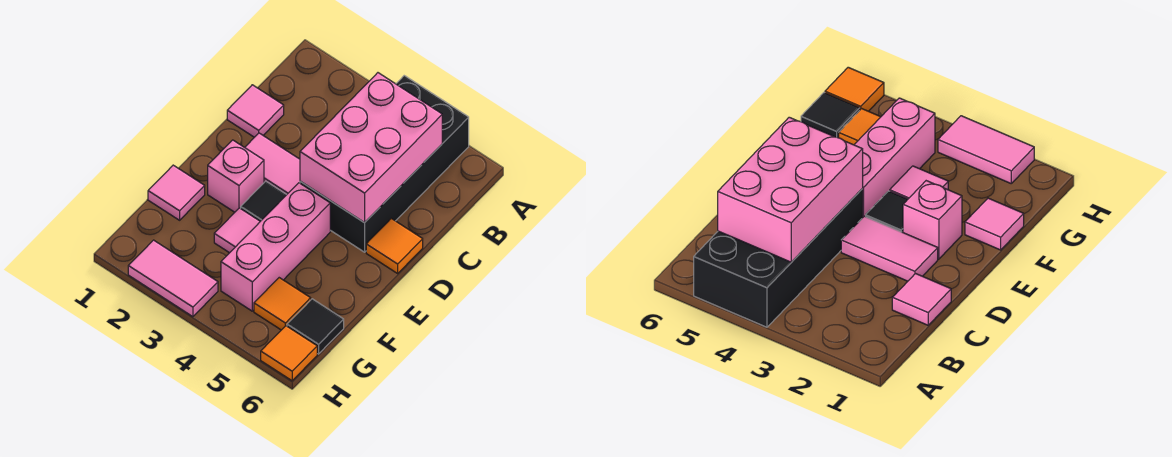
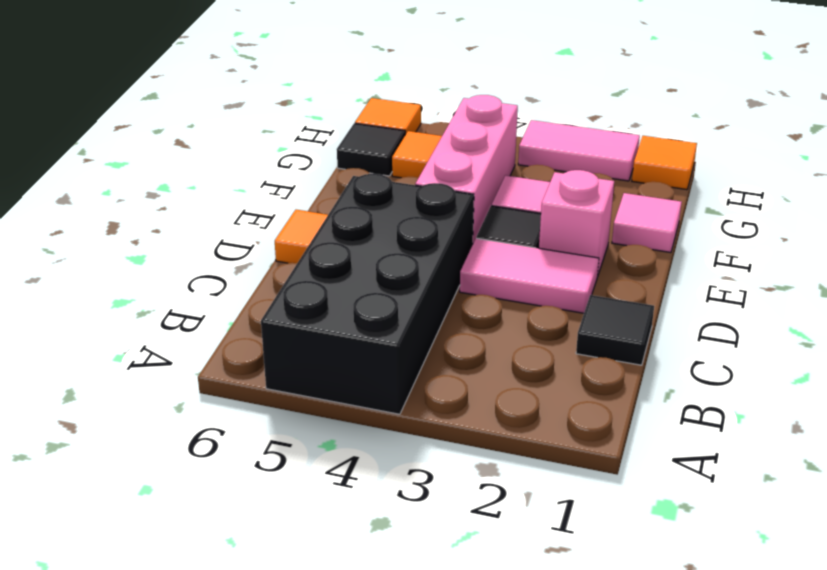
pink brick B4:D5 level 2 -> none
pink tile C1 level 1 -> black tile C1 level 1
none -> orange tile H1 level 1

